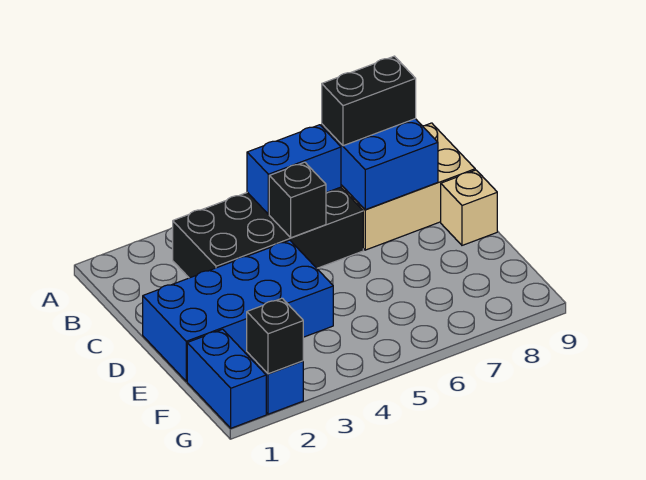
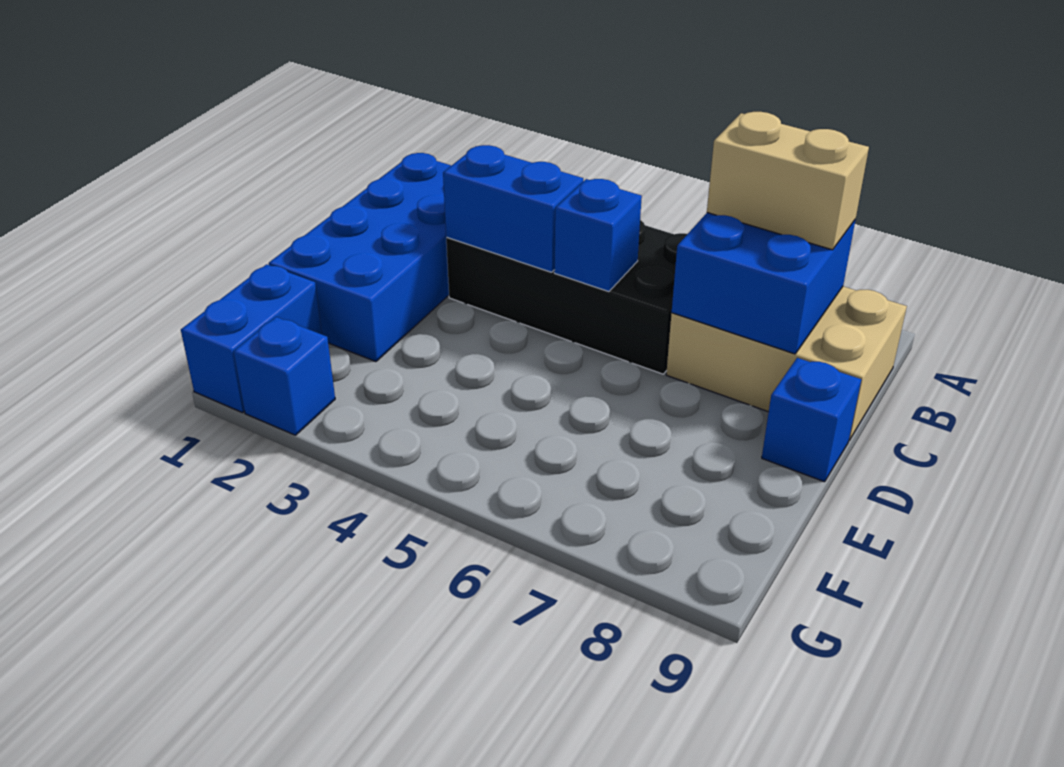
blue brick B5:B6 level 2 -> blue brick C3:C4 level 2
black brick B7:B8 level 3 -> tan brick B7:B8 level 3
black brick C5 level 2 -> blue brick C5 level 2
blue brick D1:E4 level 1 -> blue brick B1:E2 level 1
tan brick D9 level 1 -> blue brick D9 level 1
black brick G2 level 2 -> none

